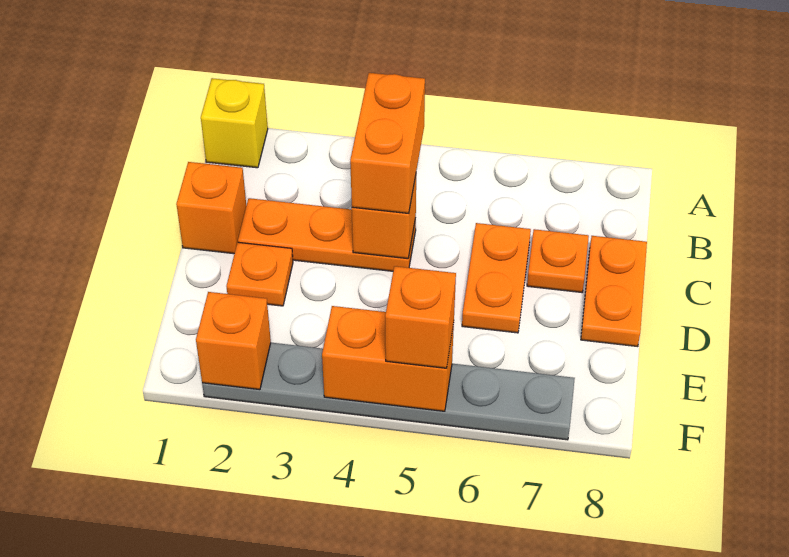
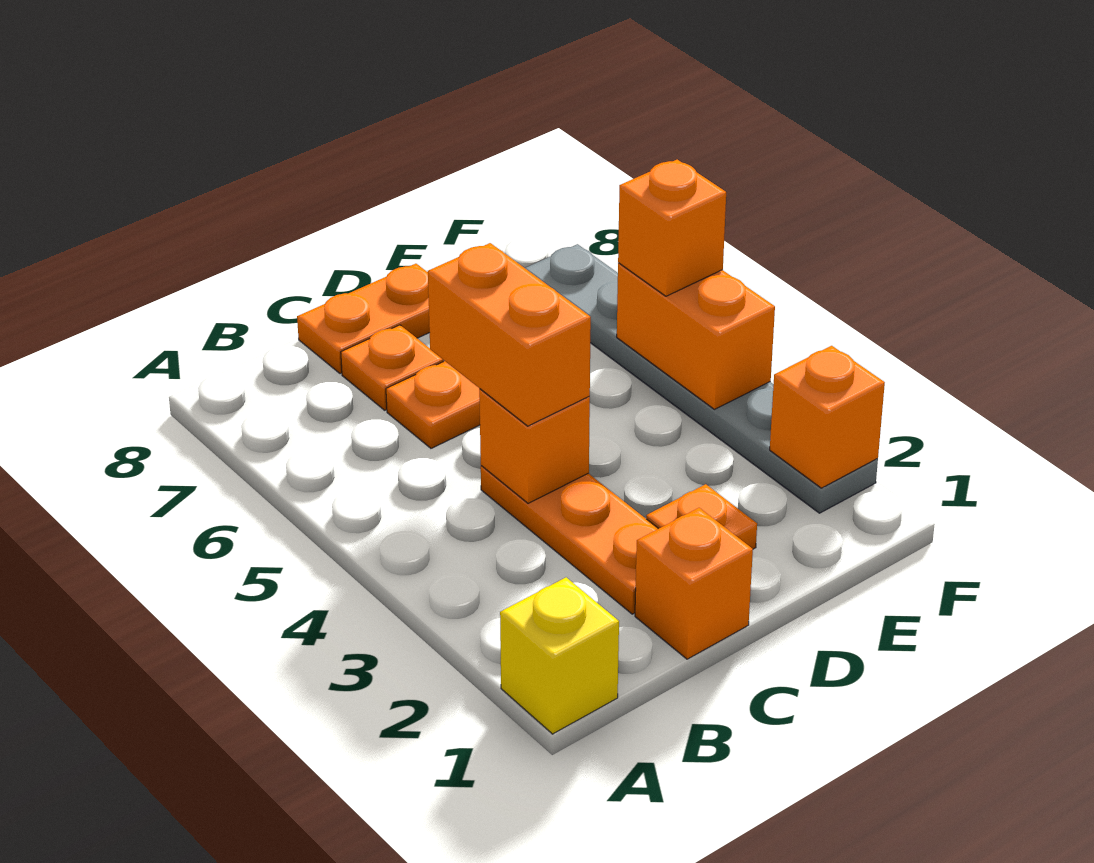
orange brick B4:C4 level 3 -> orange brick C4:C5 level 3

